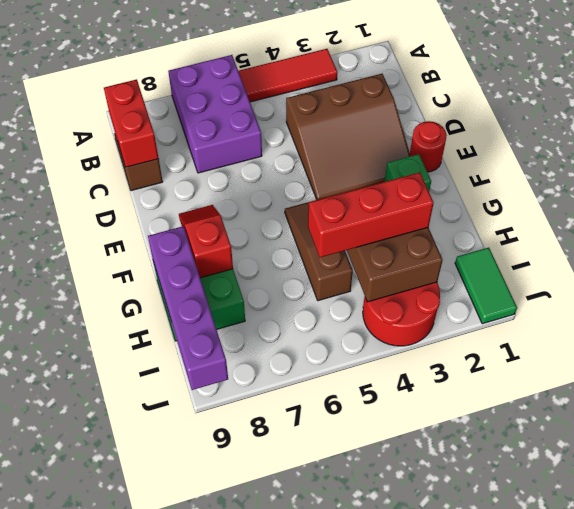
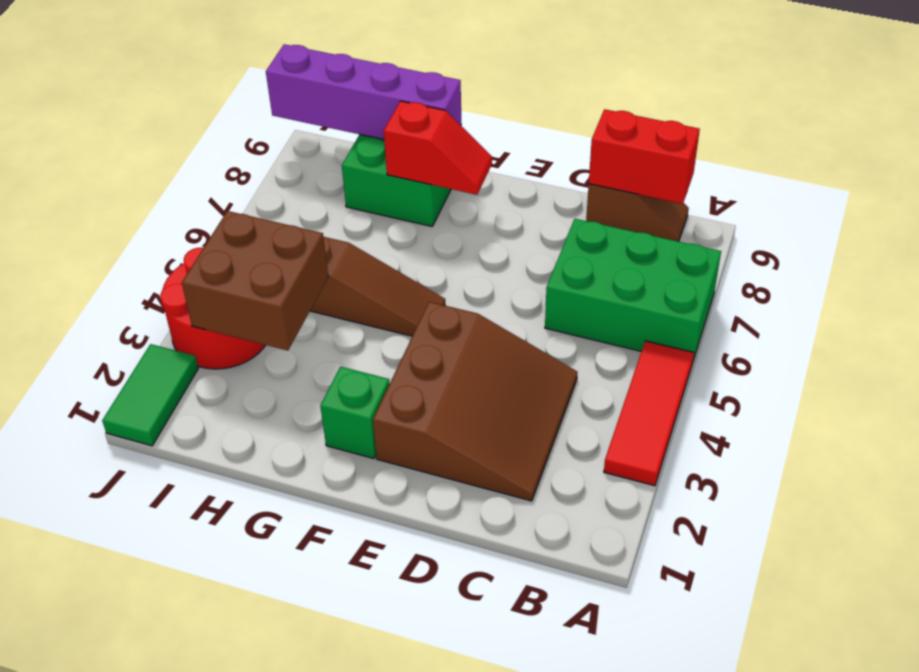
purple brick A6:C7 level 1 -> green brick A6:C7 level 1
brown slope C2:E4 level 1 top C -> brown slope C2:E4 level 1 top E
red round brick E1 level 1 -> none
red brick H3:H5 level 3 -> none
green tile I1:J1 level 1 -> green tile J1:J2 level 1

